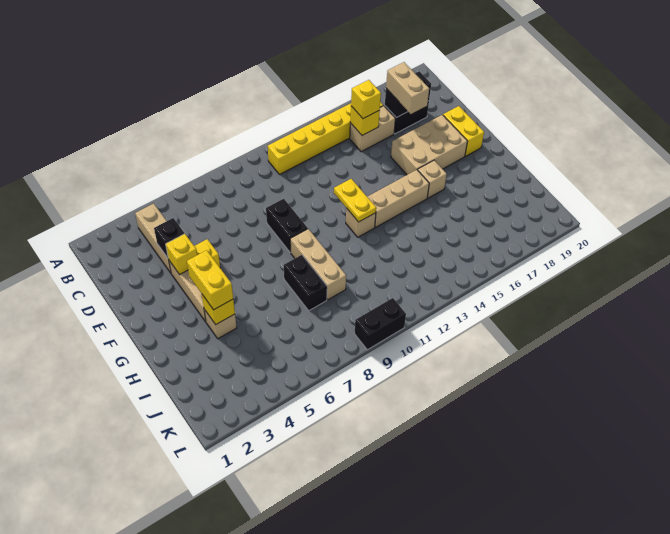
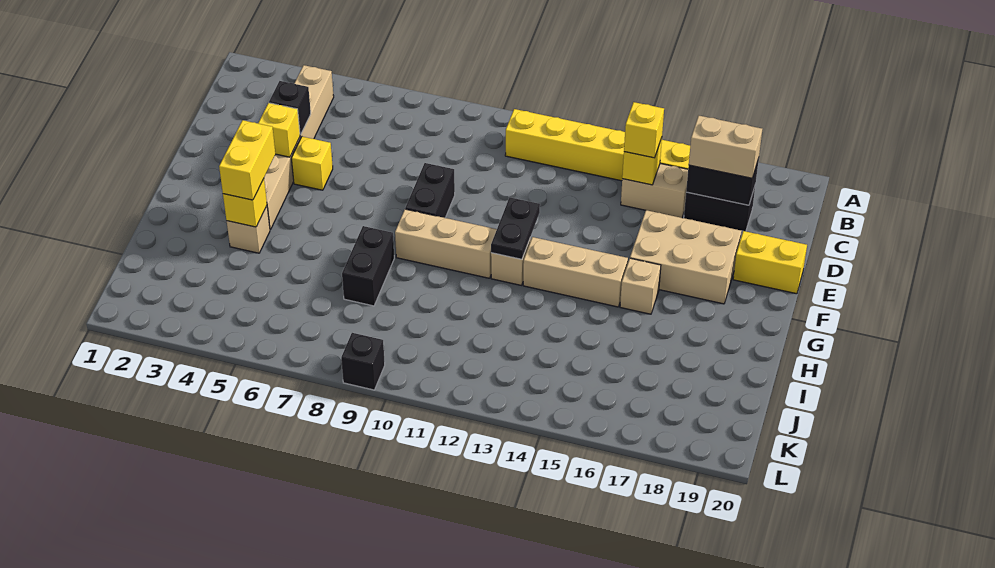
tan brick C17:D17 level 3 -> tan brick C17:C18 level 3
yellow brick E19:F19 level 1 -> yellow brick E19:E20 level 1
yellow plate F12:G12 level 2 -> black plate F12:G12 level 2
tan brick G9:I9 level 1 -> tan brick G9:G11 level 1
black brick L9:L10 level 1 -> black brick L9 level 1

